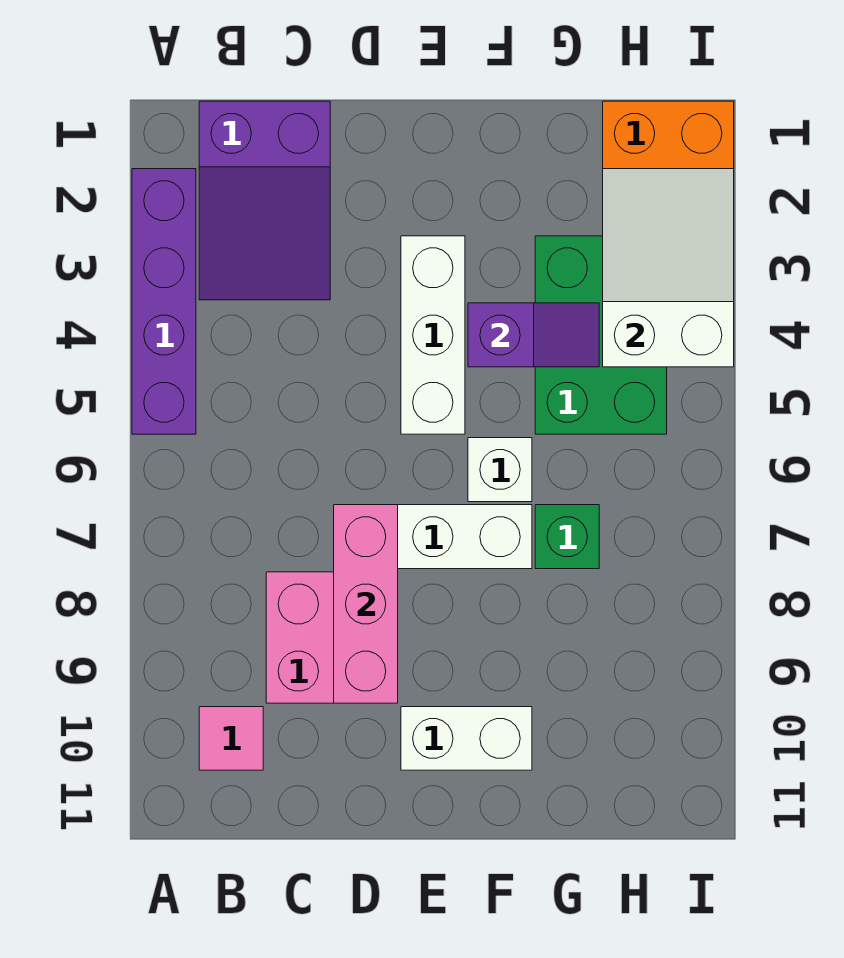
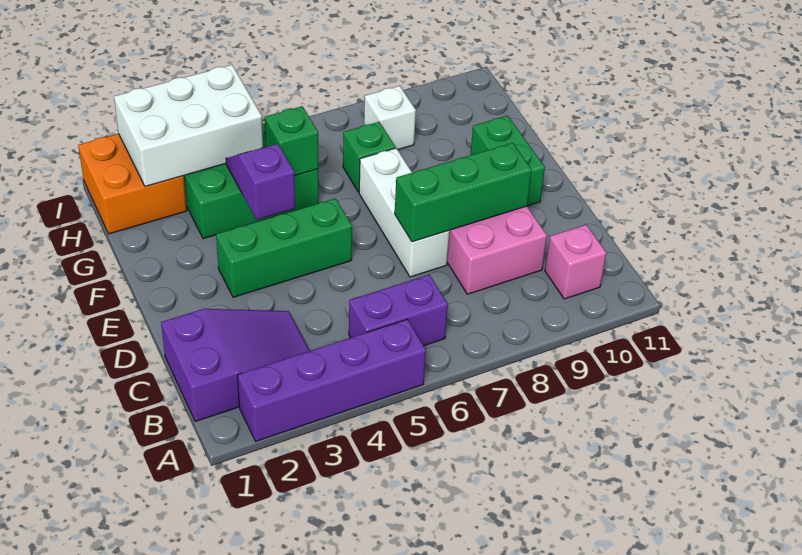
none -> purple brick B5:B6 level 1
pink tile B10 level 1 -> pink brick B10 level 1
pink brick D7:D9 level 2 -> green brick D7:D9 level 2
white brick E3:E5 level 1 -> green brick E3:E5 level 1
white brick E10:F10 level 1 -> green brick E10:F10 level 1
white brick F6 level 1 -> white brick H8 level 1
none -> green brick G5 level 2
white slope H2:I4 level 2 top 4 -> white brick H2:I4 level 2

